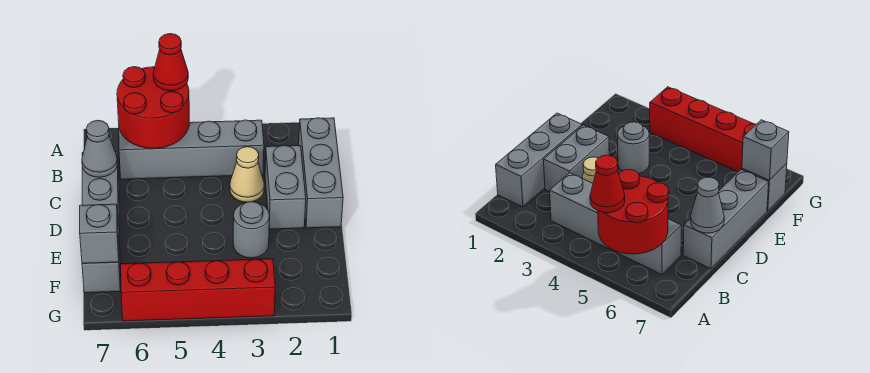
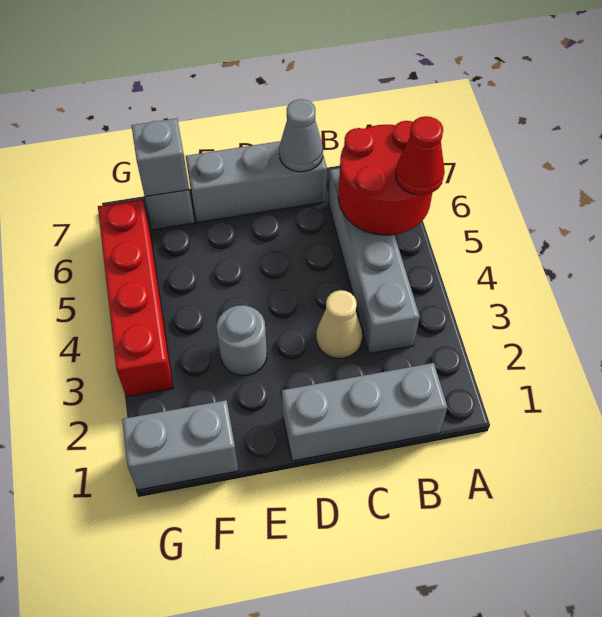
grey brick C2:D2 level 1 -> grey brick F1:G1 level 1

